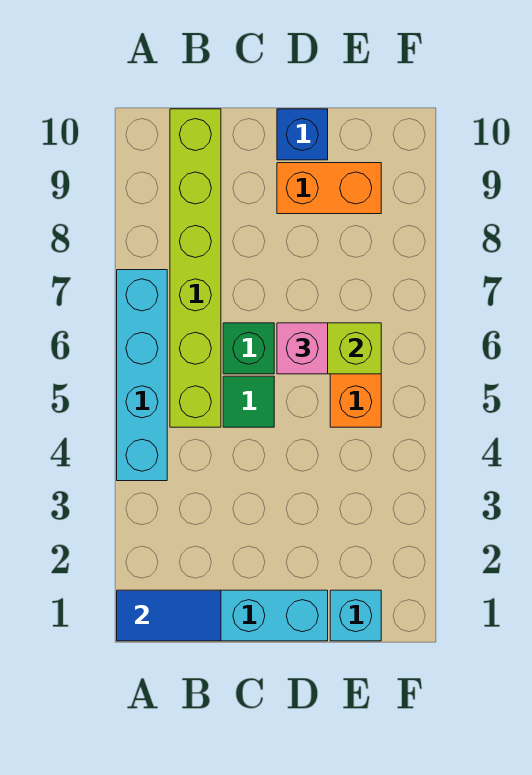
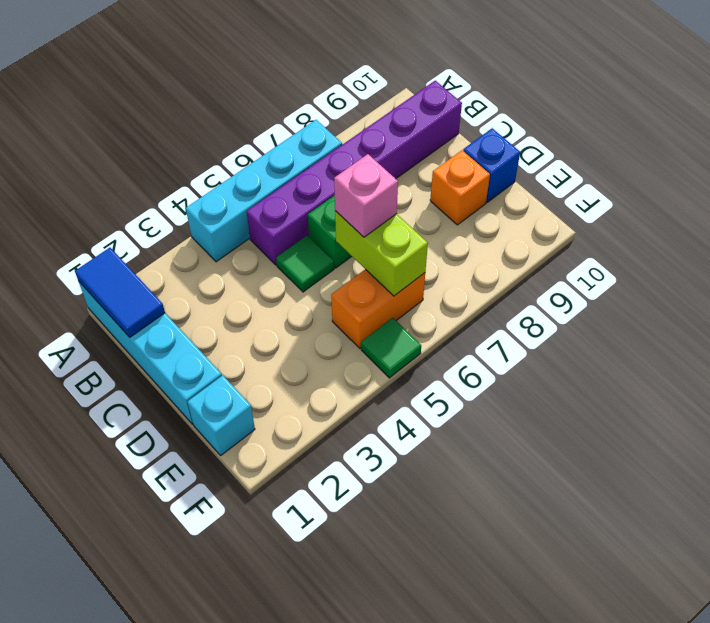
lime brick B5:B10 level 1 -> purple brick B5:B10 level 1
orange brick D9:E9 level 1 -> orange brick D9 level 1
none -> green tile F5 level 1

